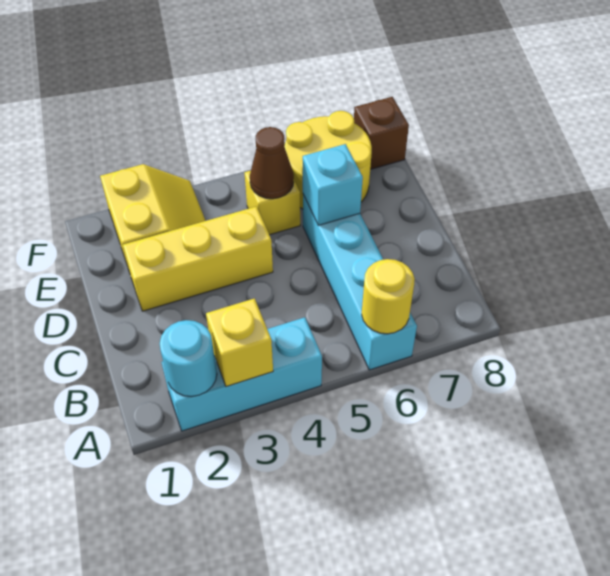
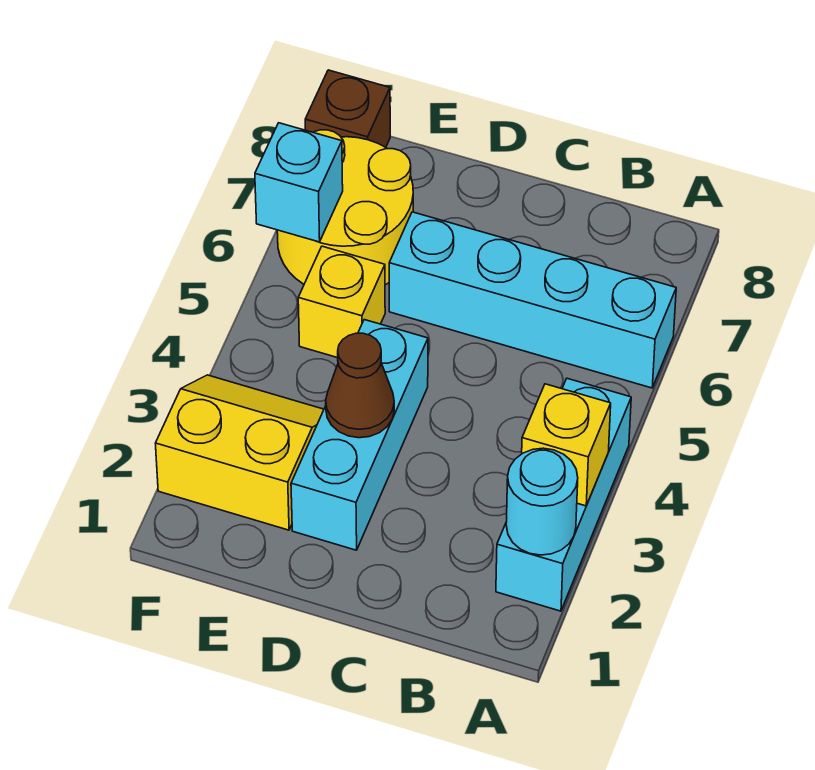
yellow round brick A6 level 2 -> none
yellow brick D2:D4 level 1 -> cyan brick D2:D4 level 1
cyan brick D6 level 2 -> cyan brick F6 level 2
brown cone E5 level 2 -> brown cone D3 level 2

